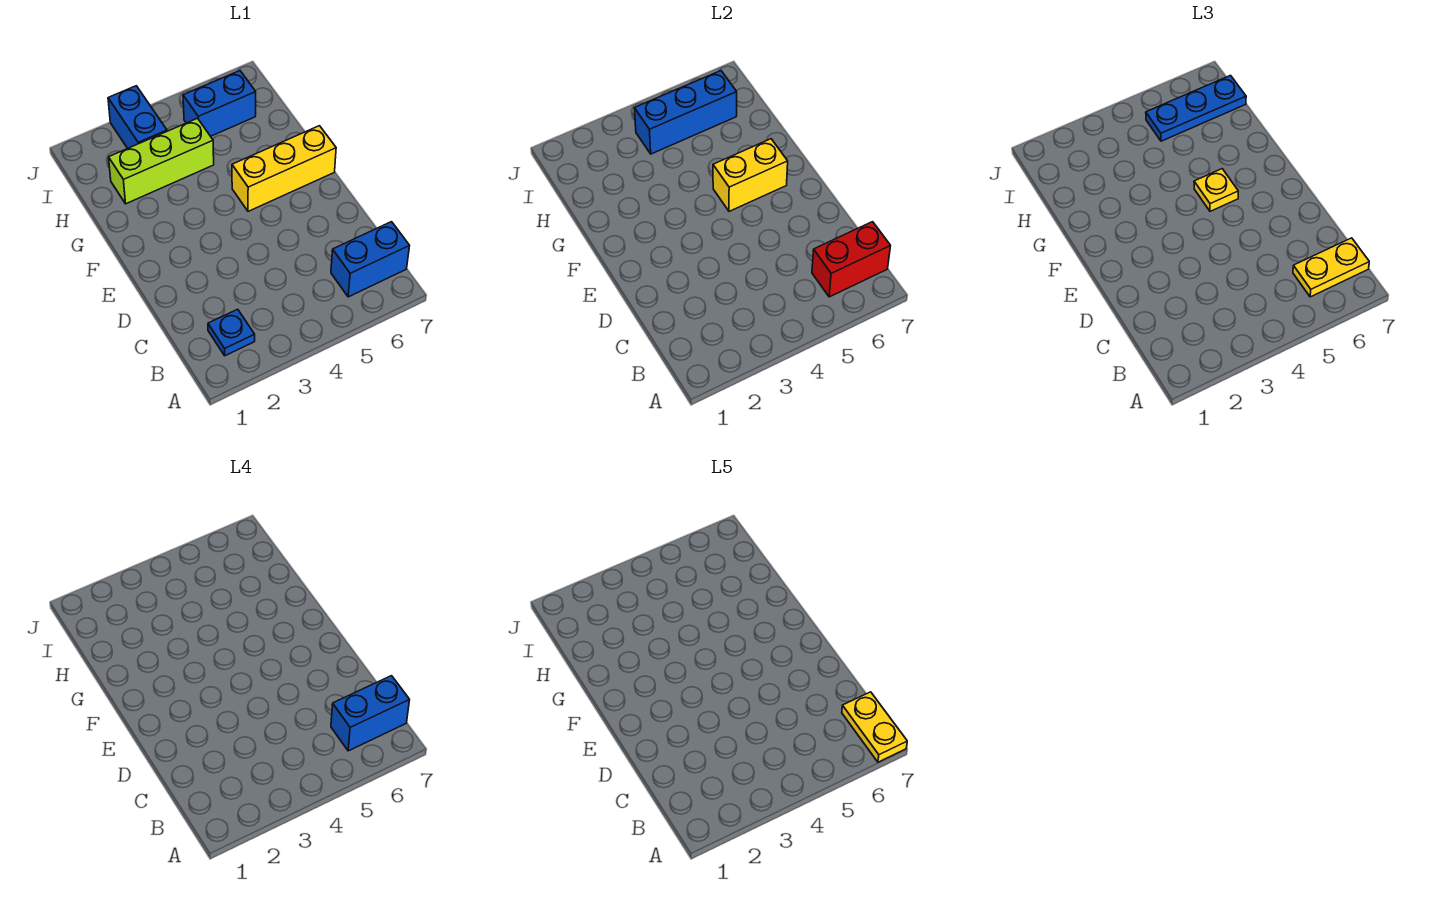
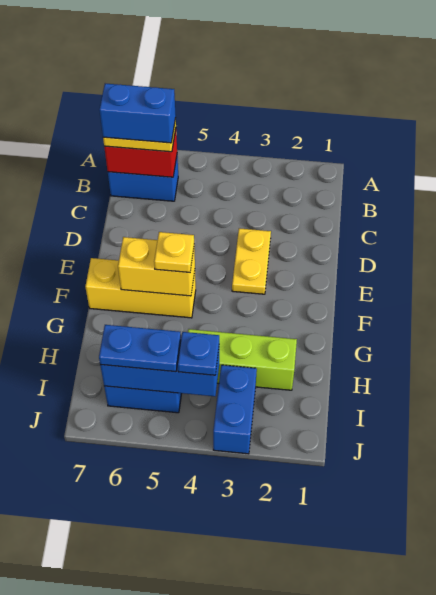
yellow plate A7:B7 level 5 -> yellow plate D3:E3 level 1
blue plate B2 level 1 -> blue plate I4 level 3
blue plate I5:I7 level 3 -> blue plate I5:I6 level 3

